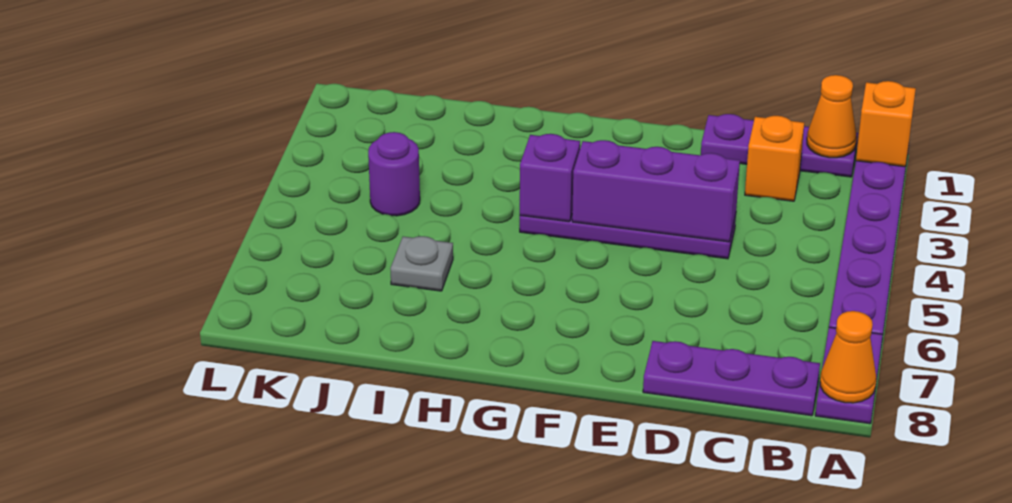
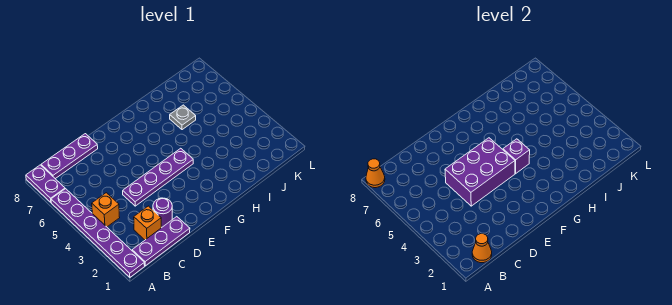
orange brick A1 level 2 -> orange brick B4 level 1
purple brick D4:F4 level 2 -> purple brick D4:F5 level 2
purple round brick J4 level 1 -> purple round brick D2 level 1

